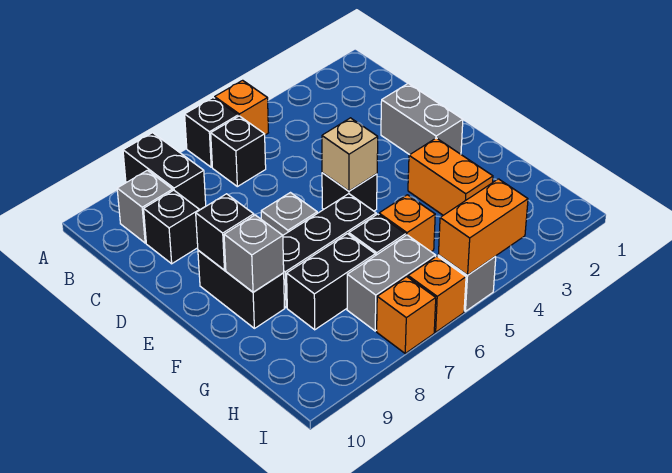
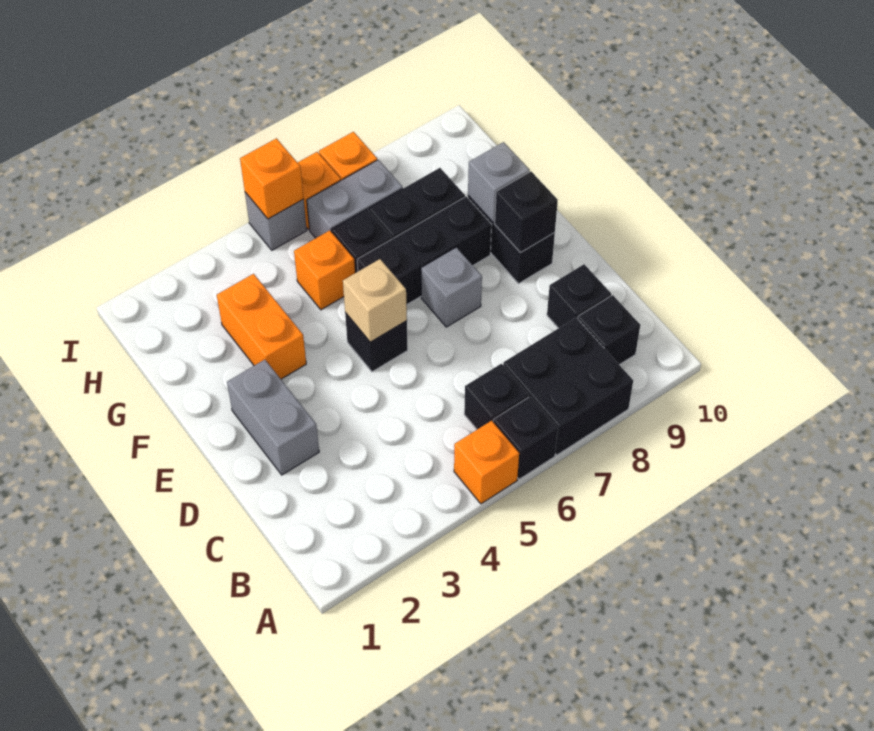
black brick A8:B8 level 1 -> black brick A7:B8 level 1
grey brick B9 level 1 -> black brick B9 level 1
orange brick I4:I5 level 2 -> orange brick I5 level 2

